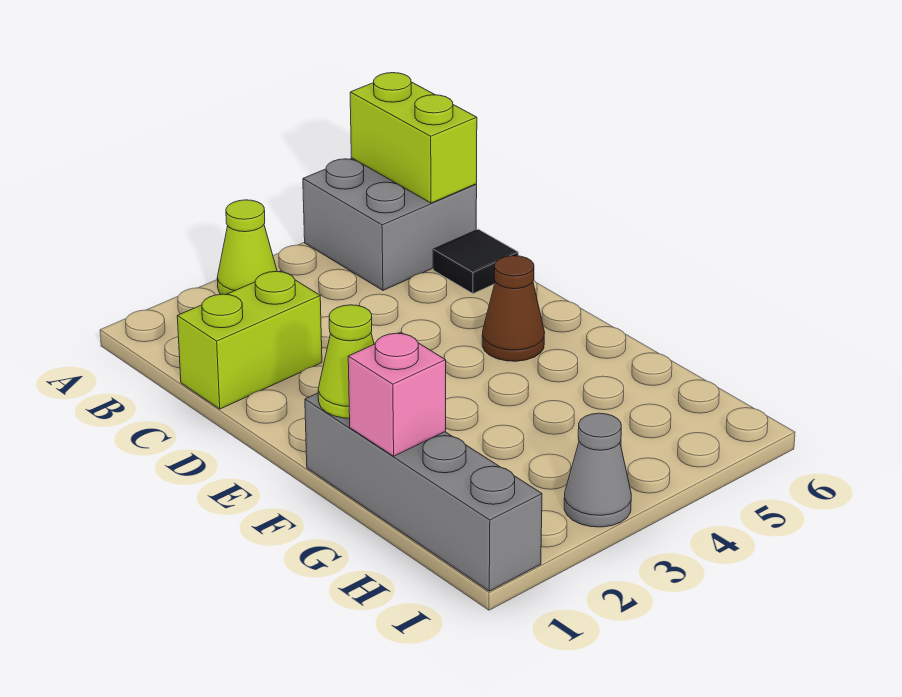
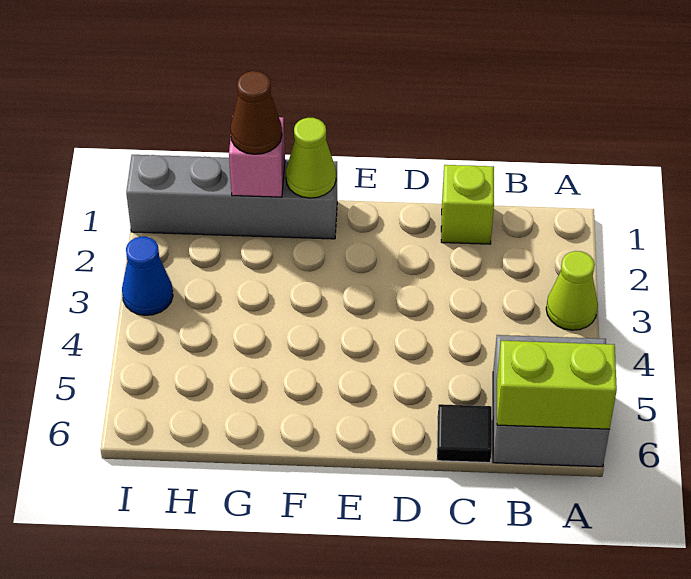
lime brick C1:C2 level 1 -> lime brick C1 level 1
brown cone E5 level 1 -> brown cone G1 level 3
grey cone I3 level 1 -> blue cone I3 level 1

